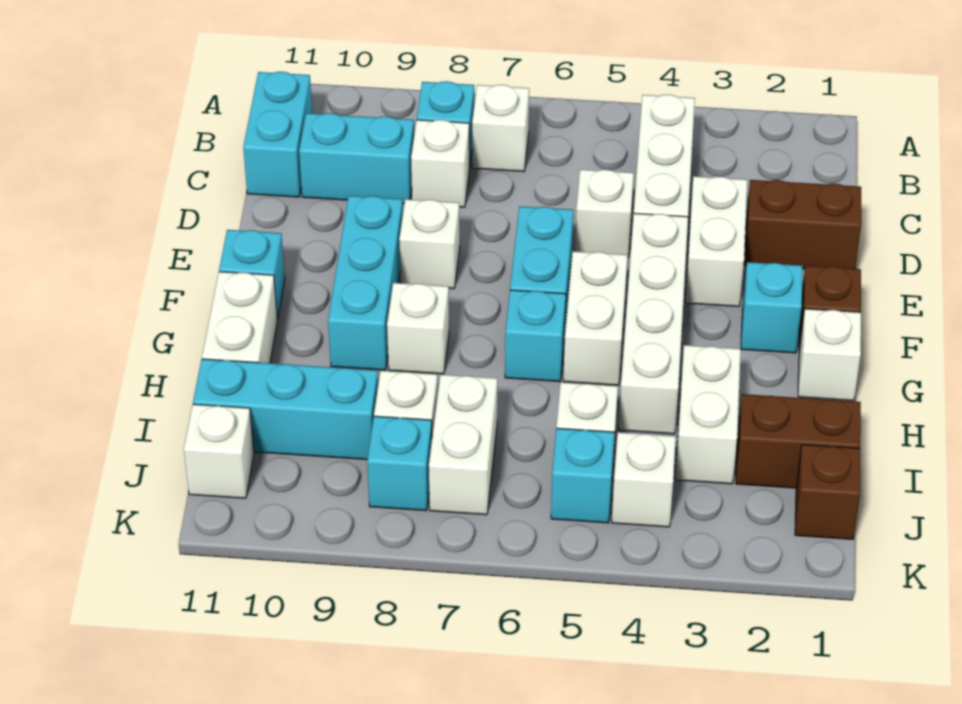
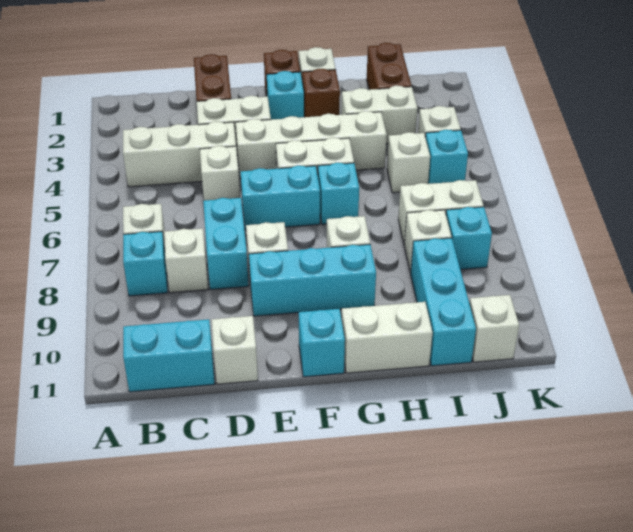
cyan brick C9:C10 level 1 -> cyan brick D7:D8 level 1
none -> white brick D11 level 1
brown brick J1 level 1 -> brown brick G2 level 1

